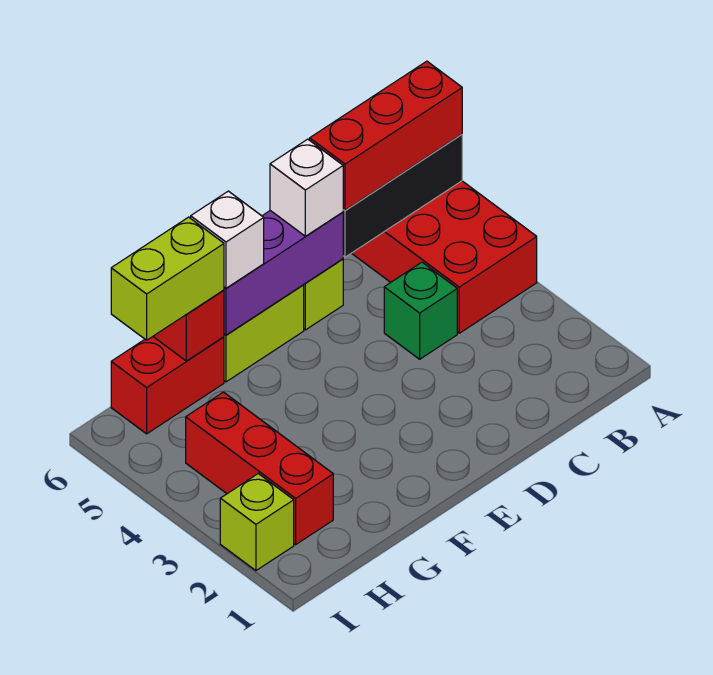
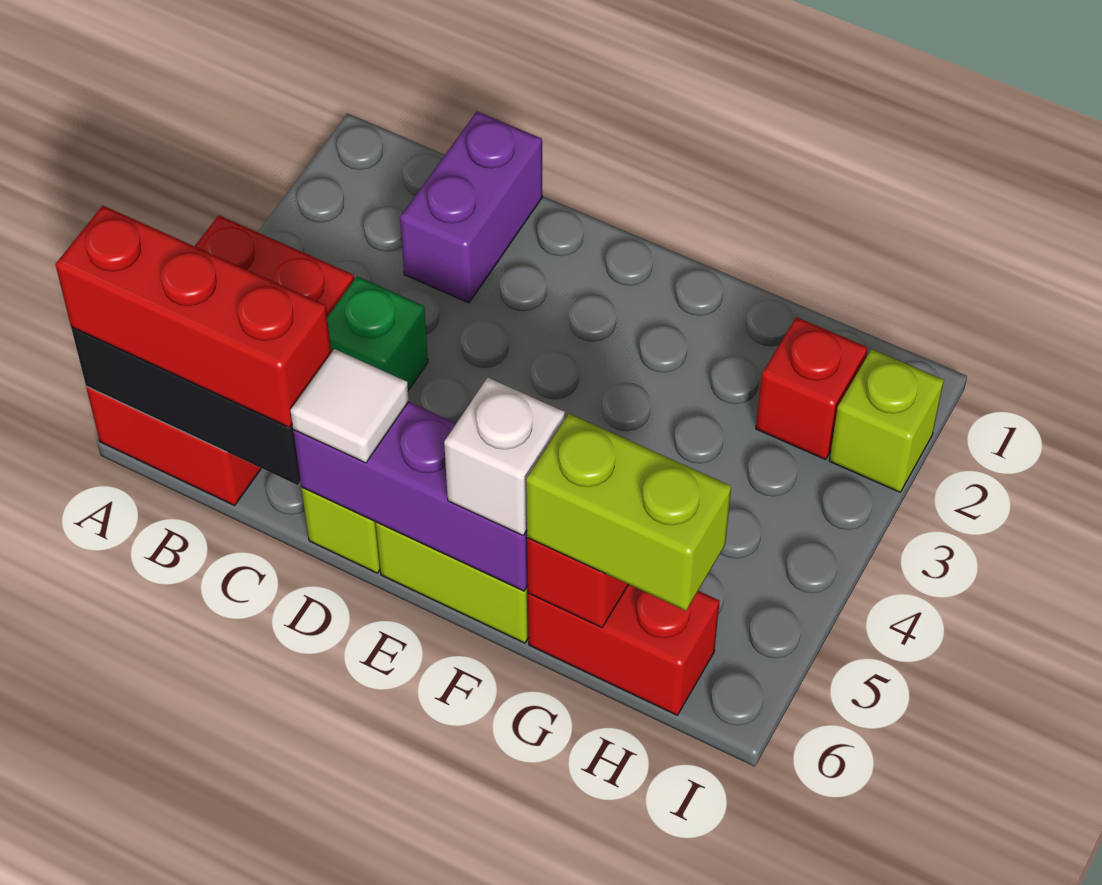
none -> purple brick C1:C2 level 1
white brick D6 level 3 -> white tile D6 level 3
red brick H2:H4 level 1 -> red brick H2 level 1

